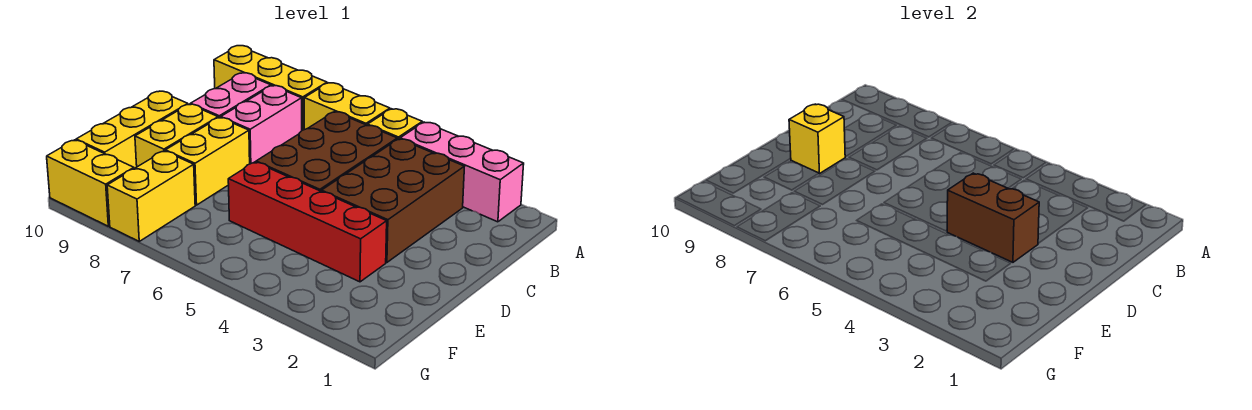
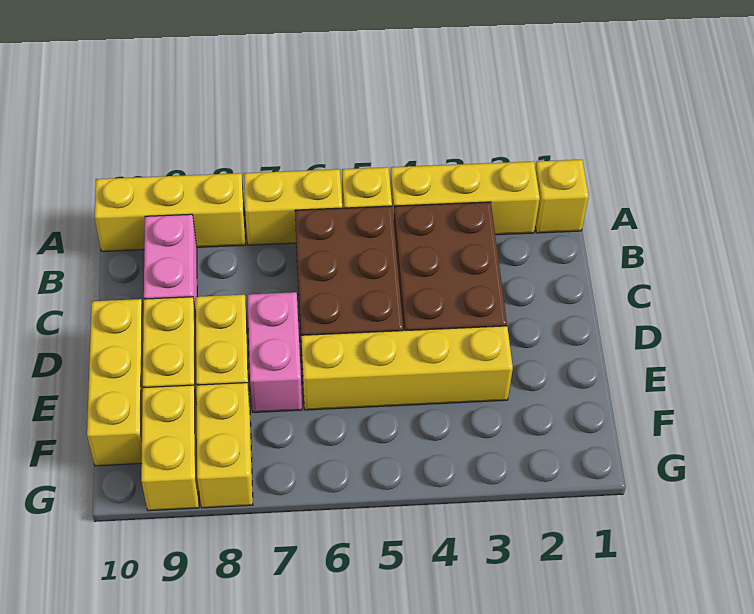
pink brick A2:A4 level 1 -> yellow brick A2:A4 level 1
pink brick B8:C8 level 1 -> pink brick D7:E7 level 1
brown brick D3:D4 level 2 -> none
yellow brick D9 level 2 -> yellow brick A1 level 1
red brick E3:E6 level 1 -> yellow brick E3:E6 level 1
yellow brick G9:G10 level 1 -> yellow brick F9:G9 level 1

